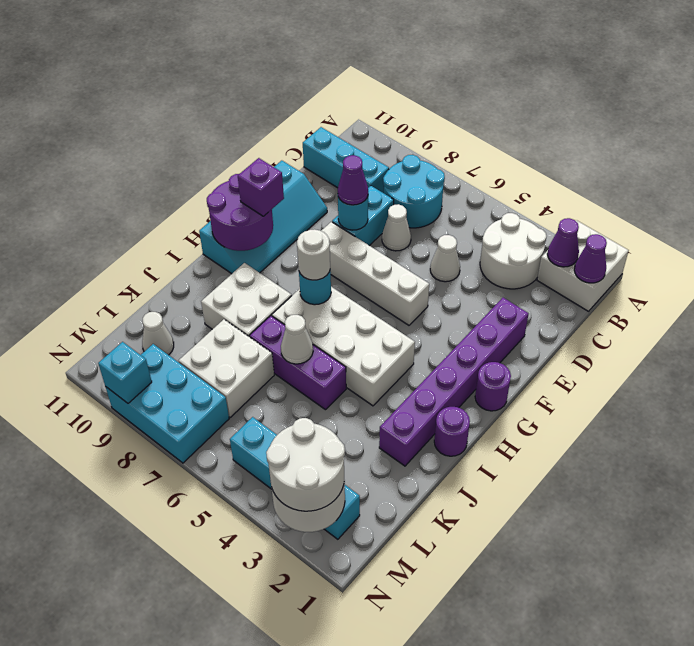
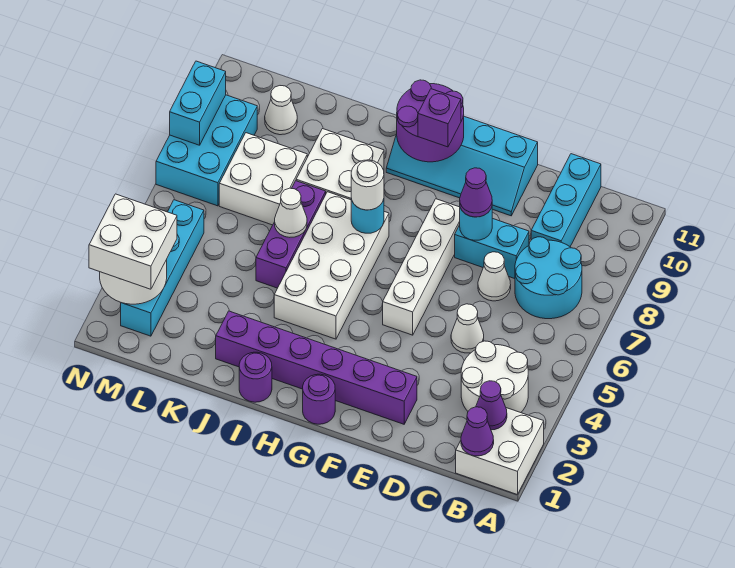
white round brick M2:N3 level 3 -> white brick M2:N3 level 3
cyan brick N9 level 2 -> cyan brick N8:N9 level 2

